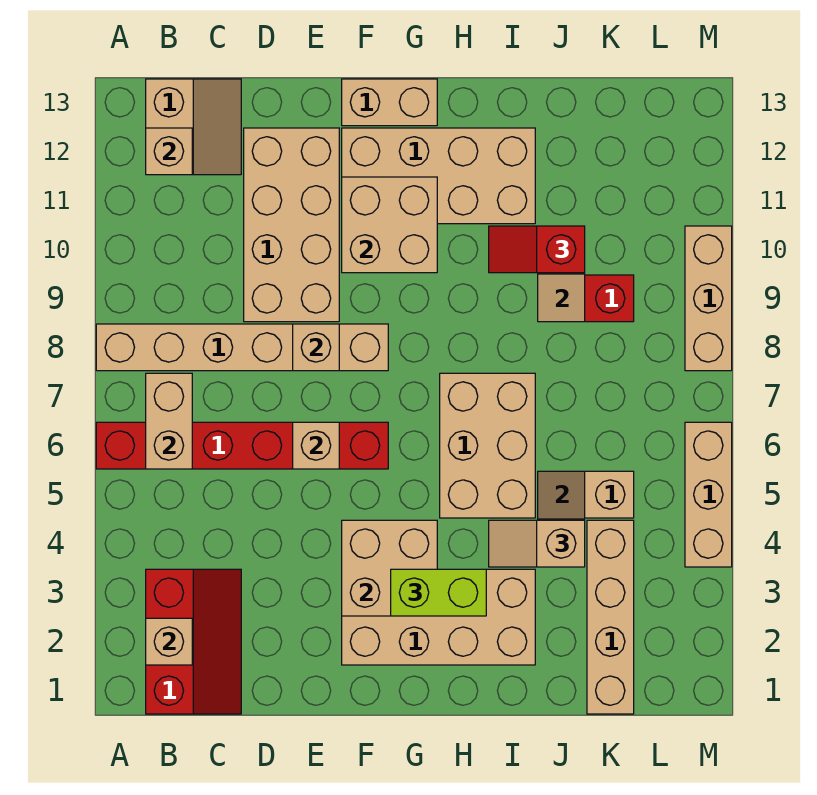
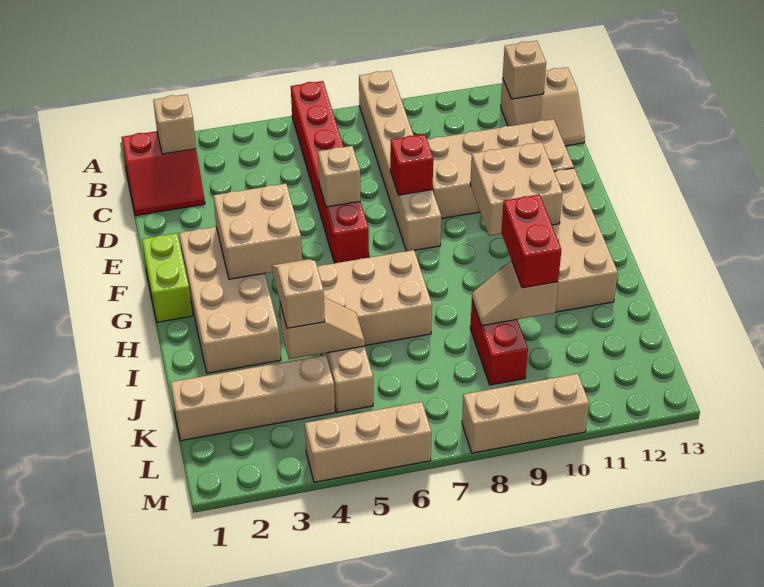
red slope B1:C3 level 1 top B -> red slope B1:C2 level 1 top B
tan brick B6:B7 level 2 -> none
tan brick E8 level 2 -> red brick E8 level 2
tan brick F13:G13 level 1 -> none
lime brick G3:H3 level 3 -> lime brick F1:G1 level 1
red slope I10:J10 level 3 top J -> red brick I10:J10 level 3

